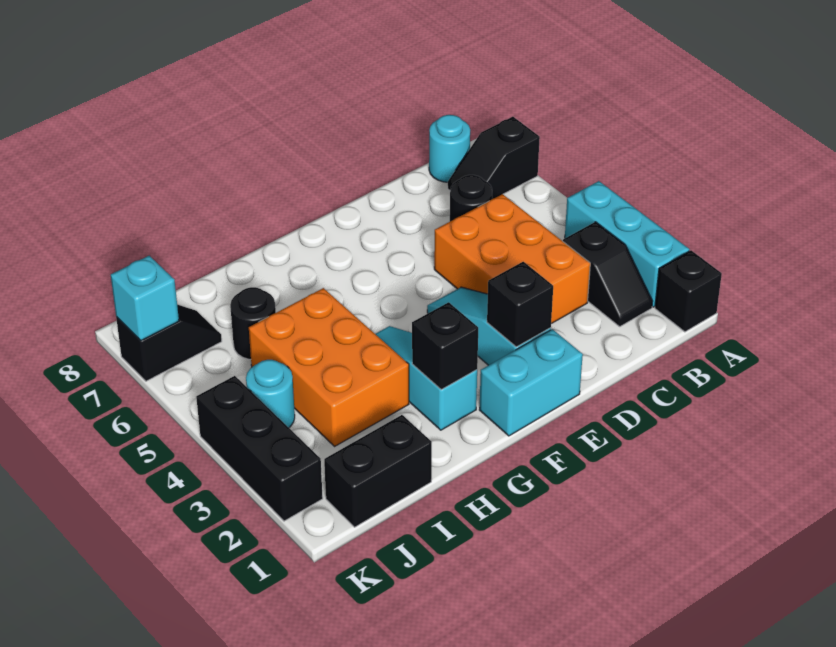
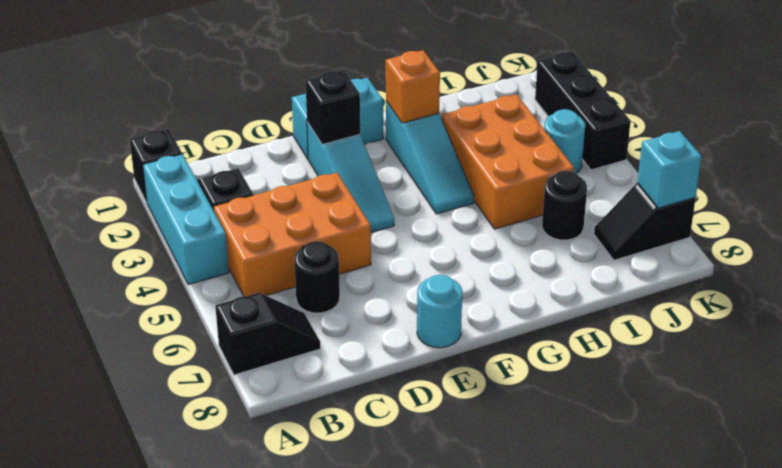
cyan round brick B8 level 1 -> cyan round brick E8 level 1
orange brick C3:D5 level 1 -> orange brick B4:D5 level 1
black brick G2 level 2 -> orange brick G2 level 2
black brick I1:J1 level 1 -> none

